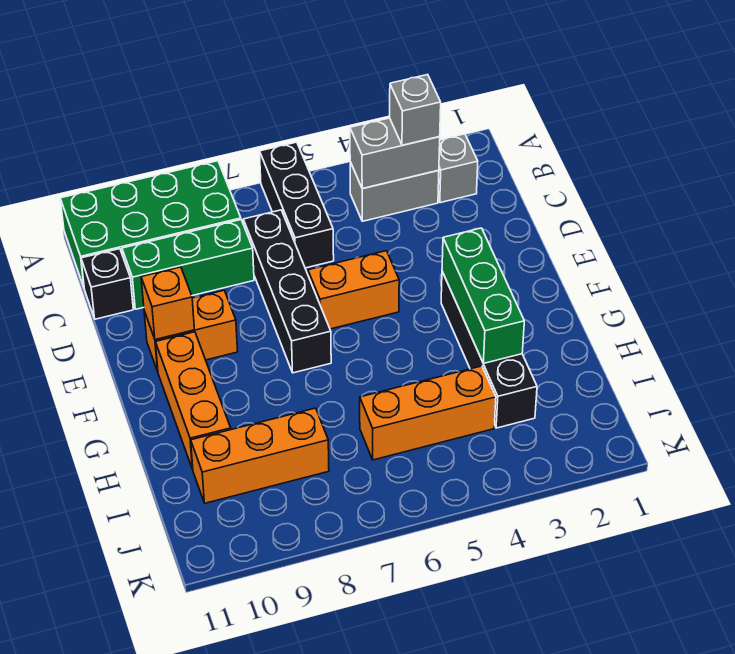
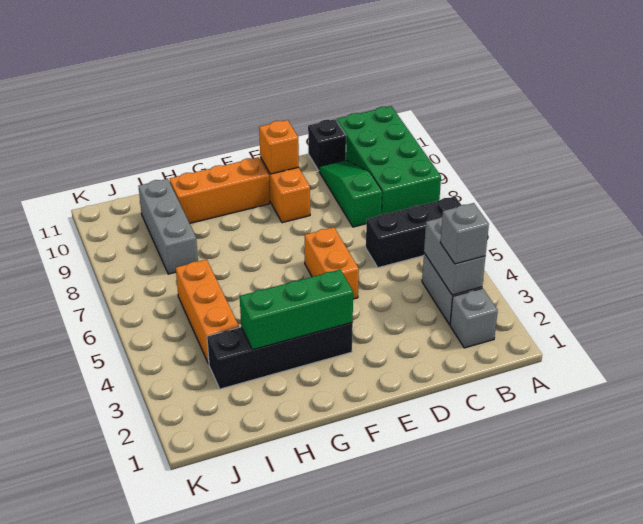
black brick C7:F7 level 1 -> none
green brick C8:C10 level 1 -> green slope C8:C10 level 1 top 8
orange brick I8:I10 level 1 -> grey brick I8:I10 level 1

